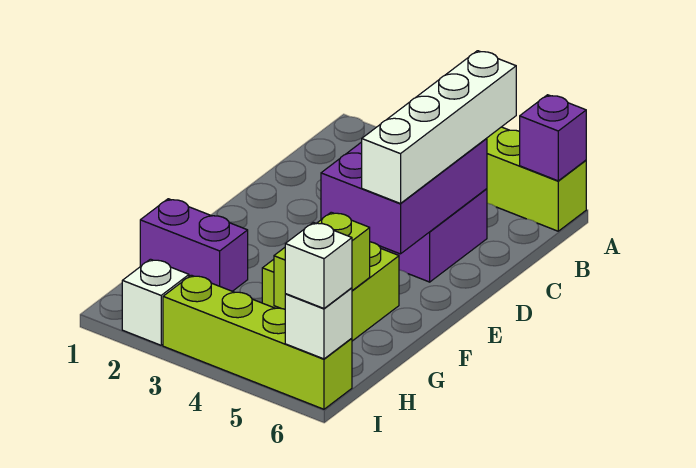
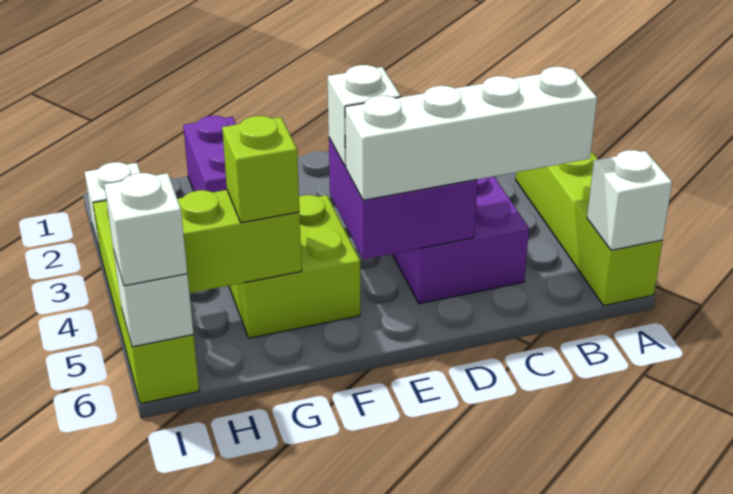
purple brick A6 level 2 -> white brick A6 level 2
purple brick C4:E5 level 2 -> purple brick D4:E5 level 2
none -> white brick E4 level 3
none -> lime brick G5 level 3

